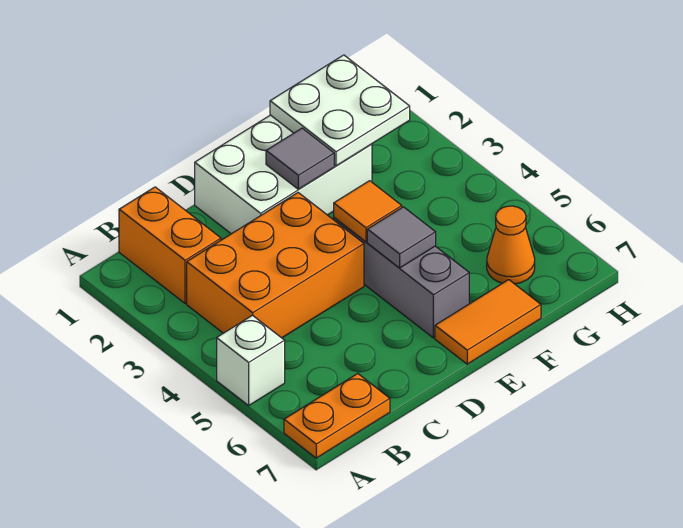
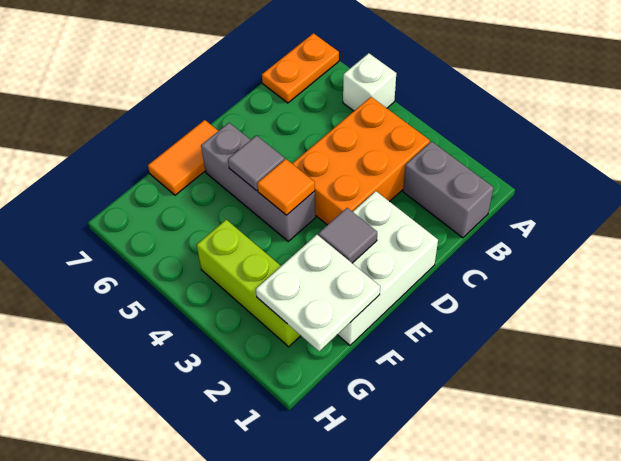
orange brick B1:B2 level 1 -> grey brick B1:B2 level 1
none -> lime brick G2:G4 level 1
orange cone G6 level 1 -> none

